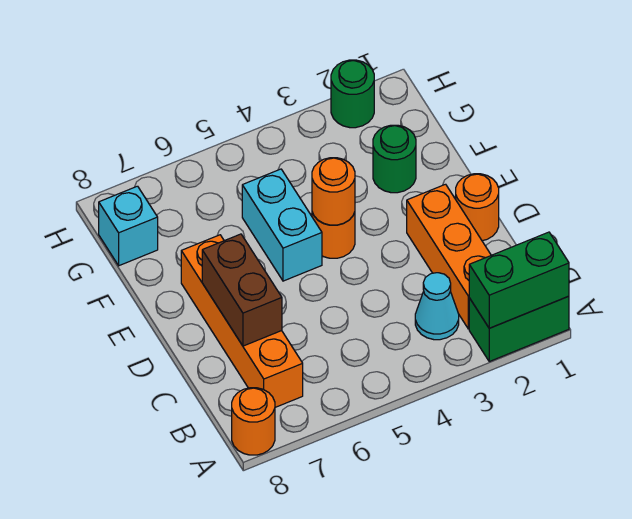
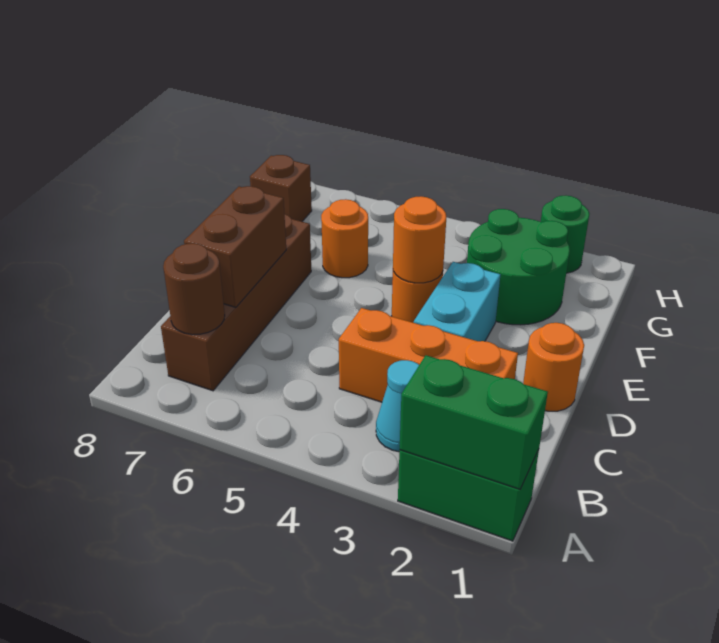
orange round brick A8 level 1 -> orange round brick F6 level 1
orange brick B2:D2 level 1 -> orange brick C2:C4 level 1
orange brick B7:E7 level 1 -> brown brick B7:E7 level 1
none -> brown round brick B7 level 2
cyan brick E5:F5 level 1 -> cyan brick D3:E3 level 1
green round brick F2 level 1 -> green round brick F2:G3 level 1
cyan brick G8 level 1 -> brown brick G8 level 1

